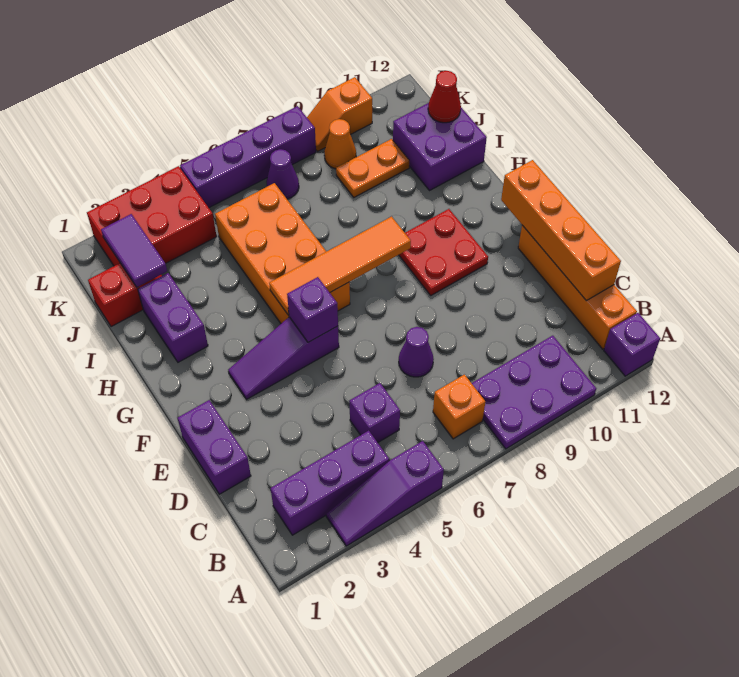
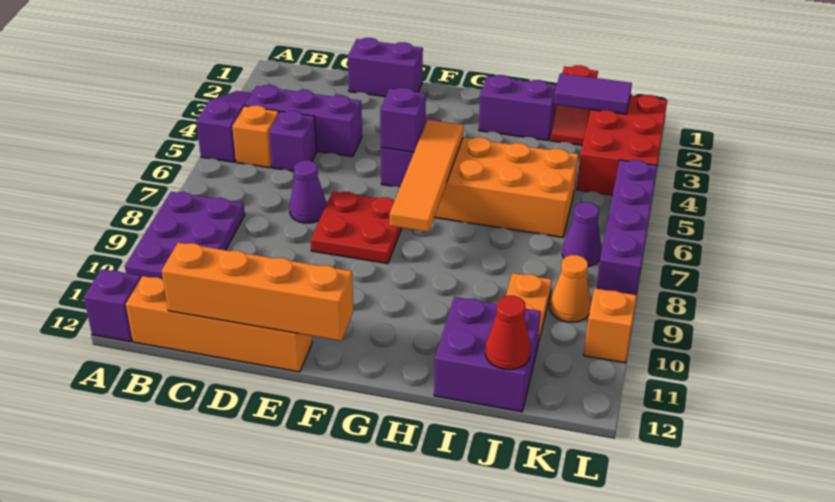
purple brick B2:B4 level 1 -> purple brick B4:D4 level 1
orange brick B7 level 1 -> orange brick B5 level 1
red plate F9:G10 level 1 -> red plate E7:F8 level 1

